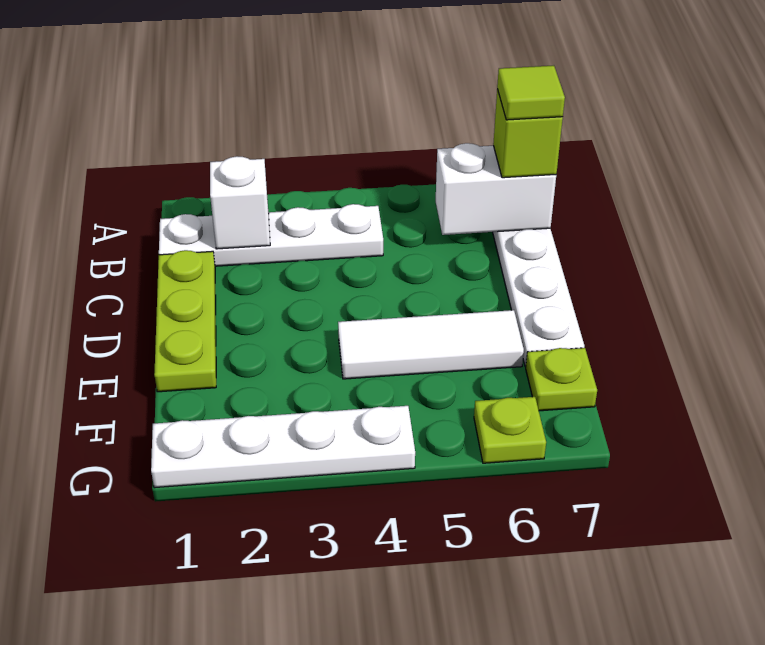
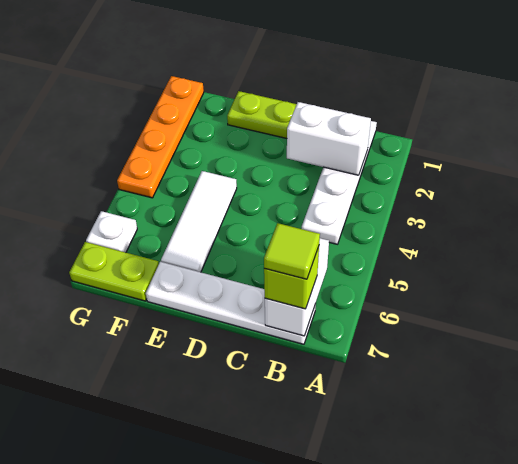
white brick B2 level 2 -> white brick B2:C2 level 2
lime plate F7 level 1 -> lime plate F7:G7 level 1
white plate G1:G4 level 1 -> orange plate G1:G4 level 1
lime plate G6 level 1 -> white plate G6 level 1

